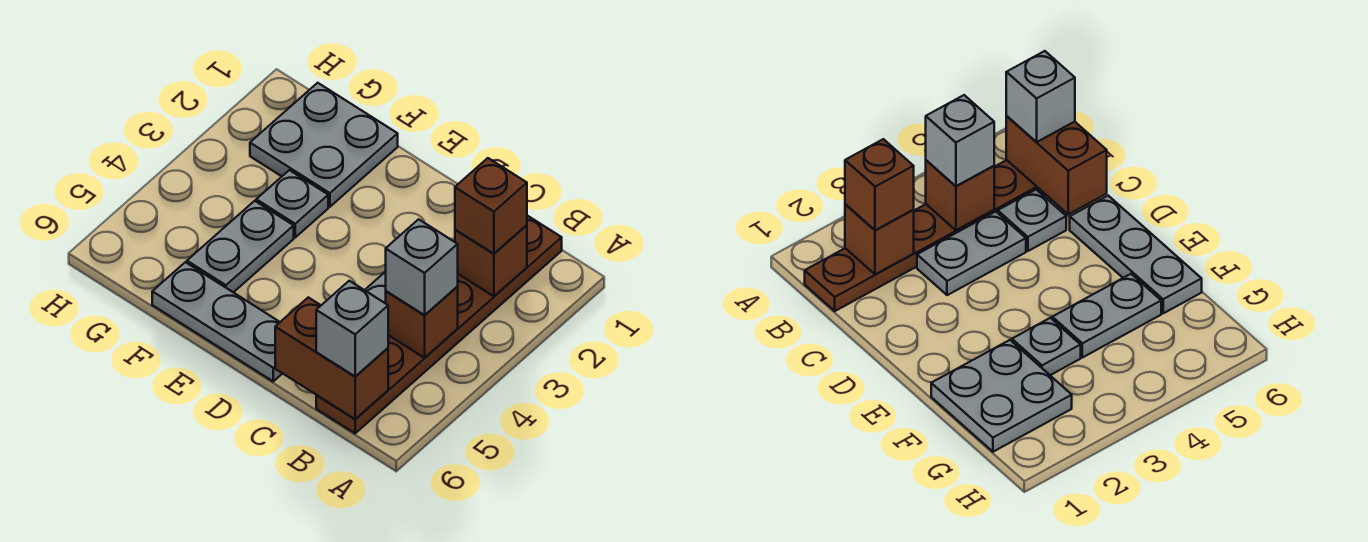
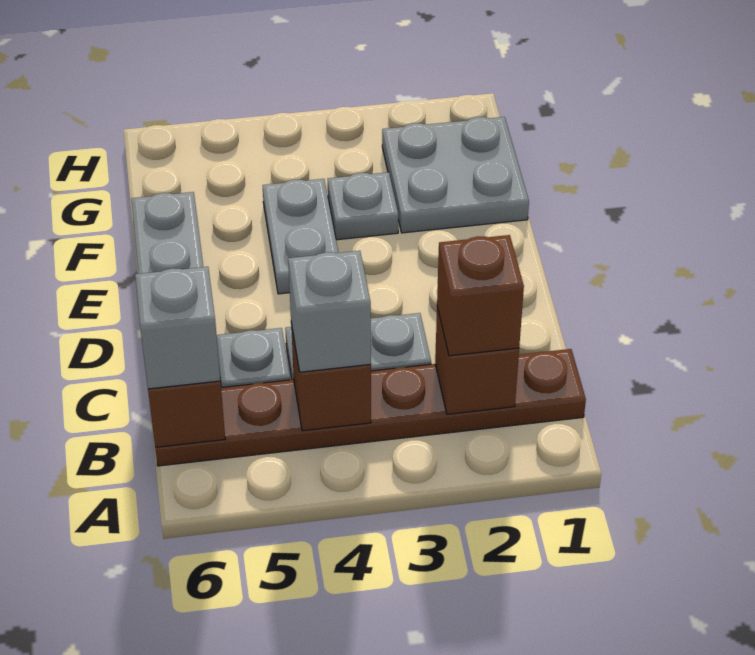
grey plate F4:F5 level 1 -> grey plate E4:F4 level 1

